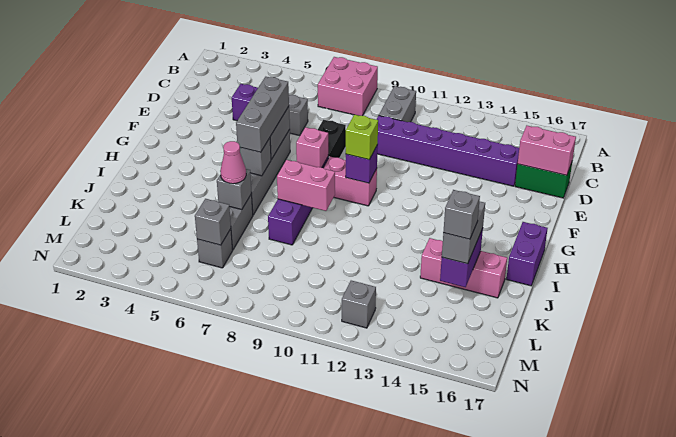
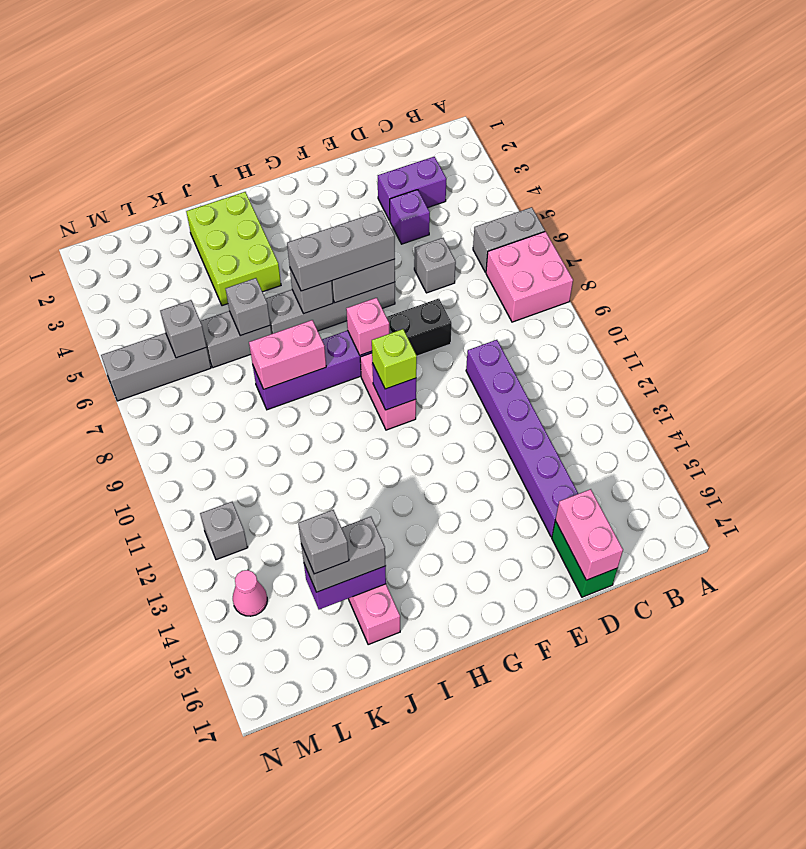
grey brick B10:C10 level 1 -> grey brick A6:B6 level 1
purple brick H17:I17 level 1 -> purple brick C3:D3 level 1
none -> lime brick I2:J4 level 1
pink brick I8:I9 level 2 -> pink brick I8:J8 level 2
pink cone J6 level 3 -> pink cone M14 level 1
grey brick L6 level 1 -> grey brick L6:N6 level 1

